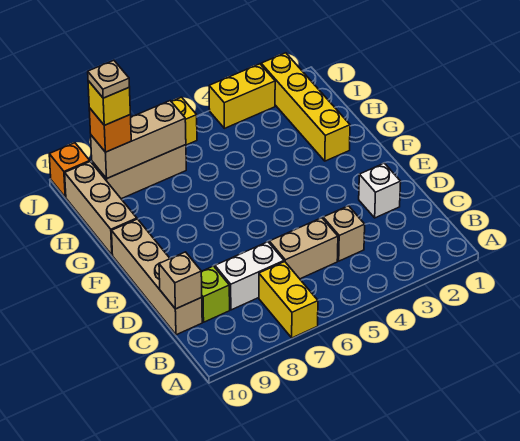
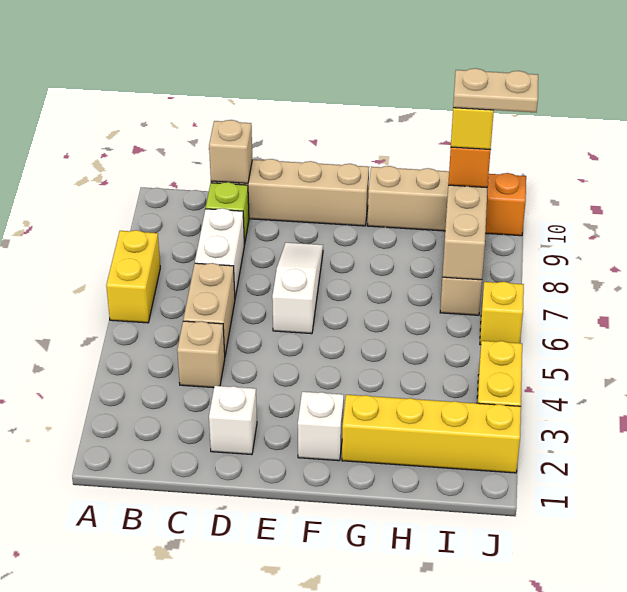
yellow brick A7:B7 level 1 -> yellow brick A6:A7 level 1
none -> white slope E6:E8 level 1 top 6
none -> white brick F2 level 1
tan plate I9 level 5 -> tan plate I9:J9 level 5

